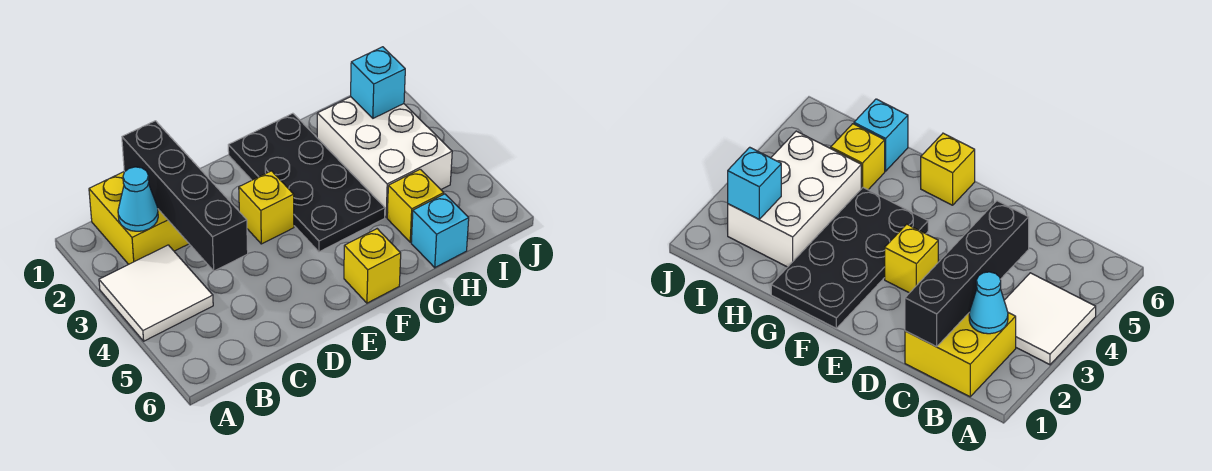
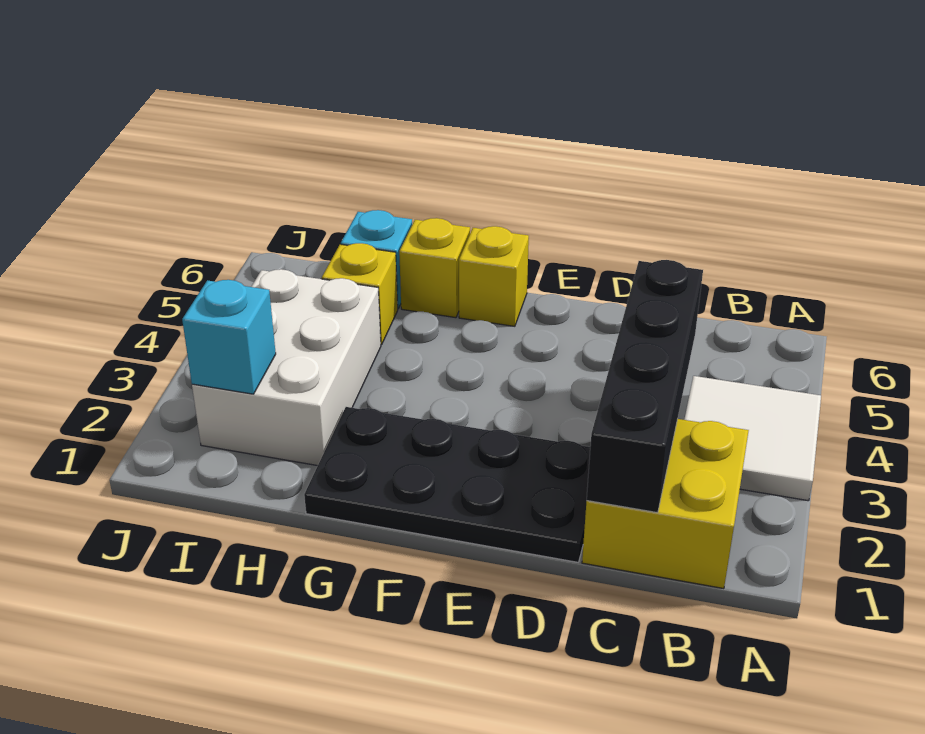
cyan cone B2 level 2 -> none
yellow brick E3 level 1 -> yellow brick G6 level 1
black plate F1:G4 level 1 -> black plate D1:G2 level 1

